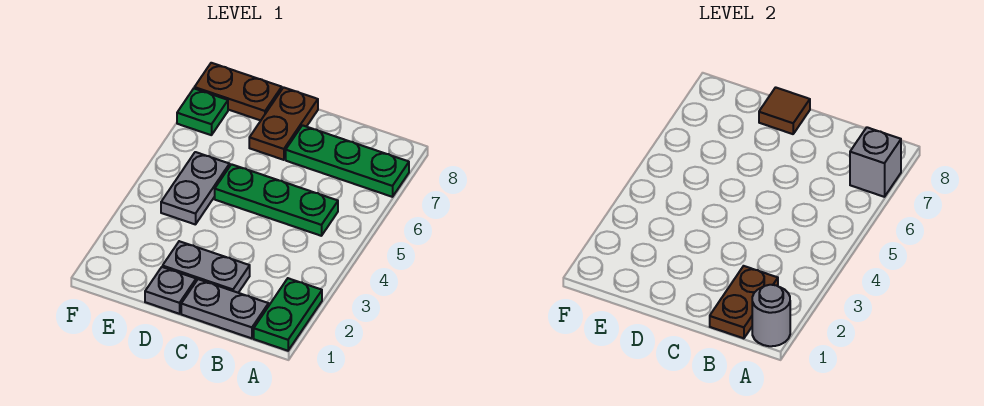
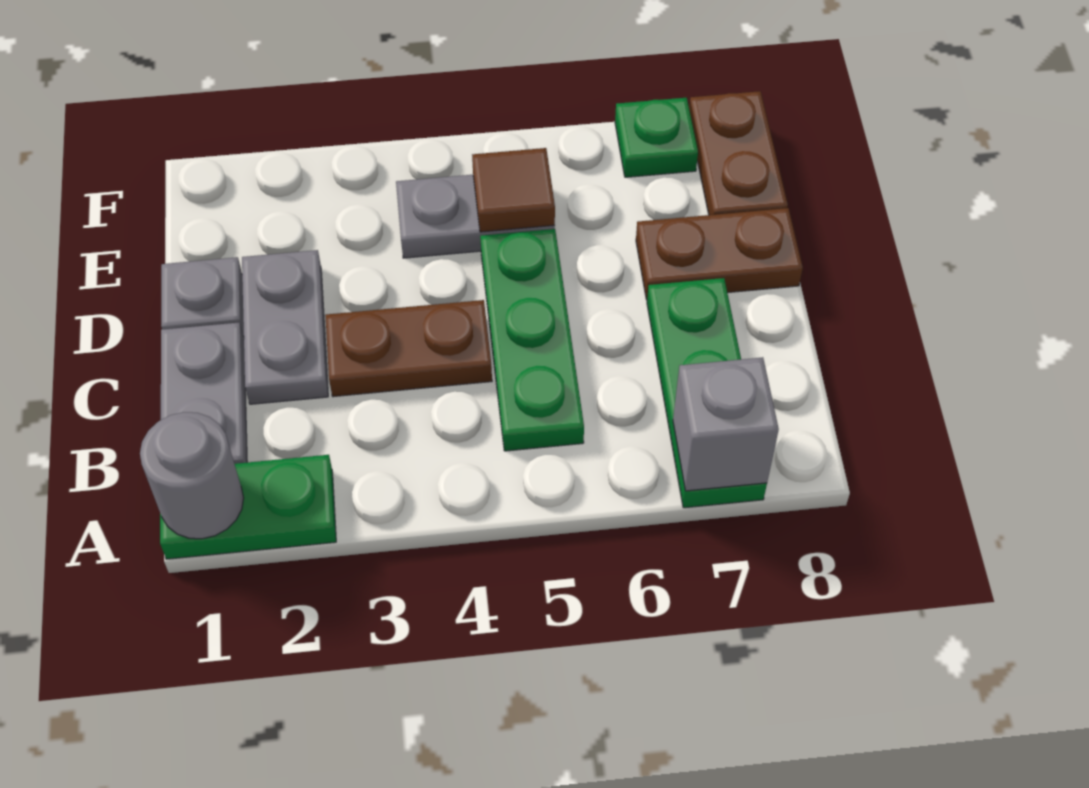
brown plate B1:B2 level 2 -> brown plate C3:C4 level 1
brown tile D8 level 2 -> brown tile E5 level 2

